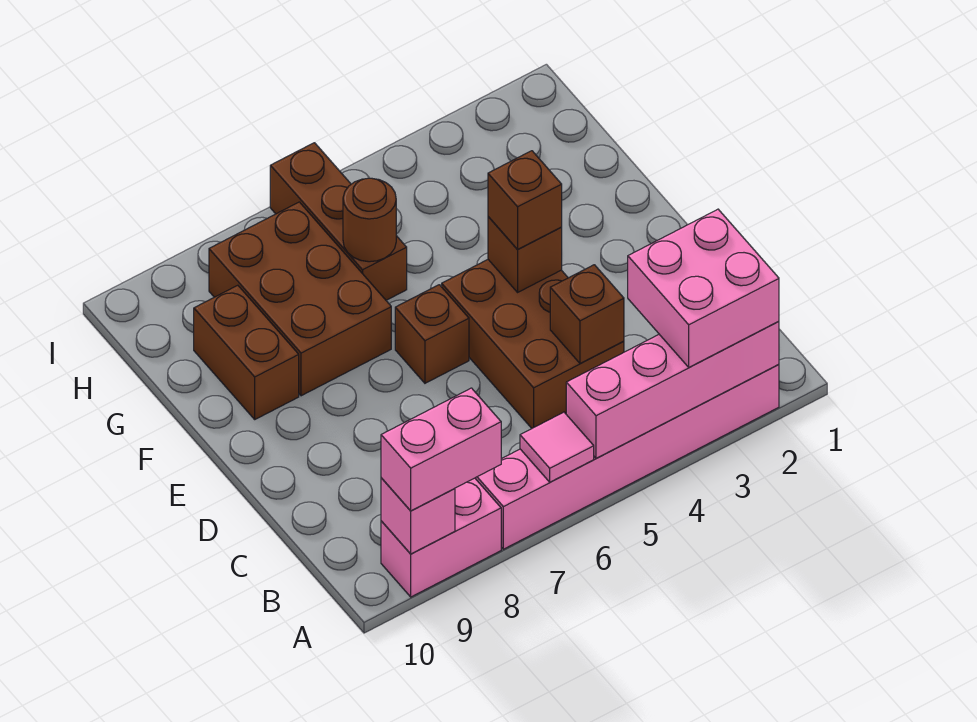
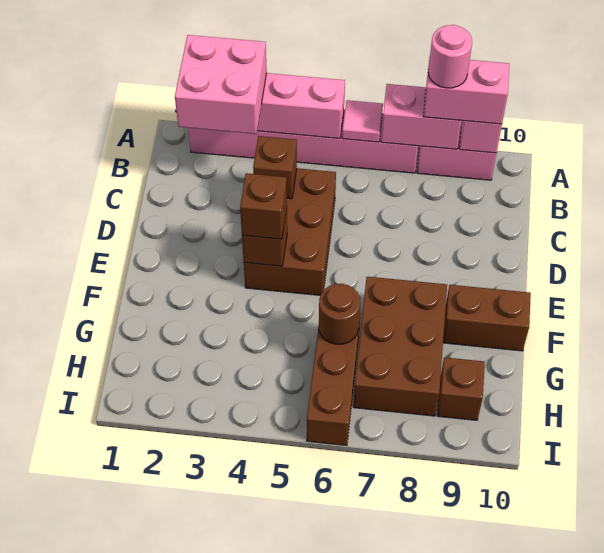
none -> pink brick A7:A8 level 2
none -> pink round brick A8 level 4
brown brick E6 level 1 -> brown brick H9 level 1
brown brick F9:G9 level 1 -> brown brick F9:F10 level 1

